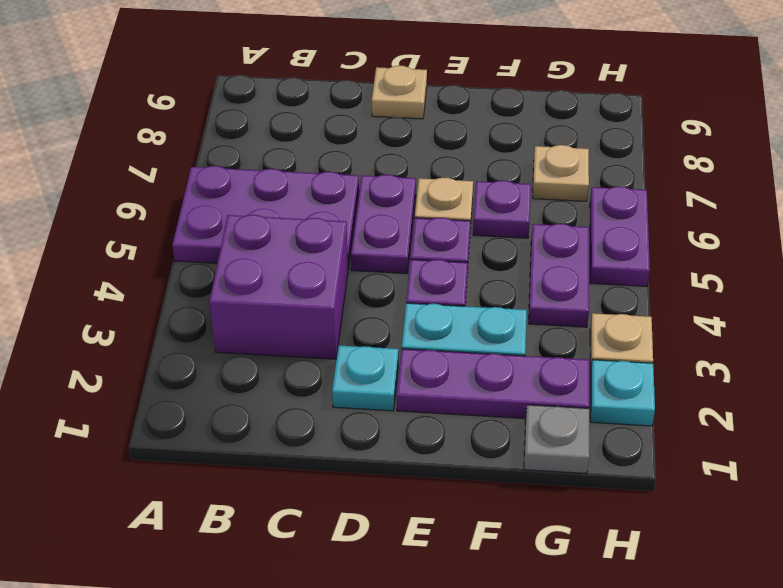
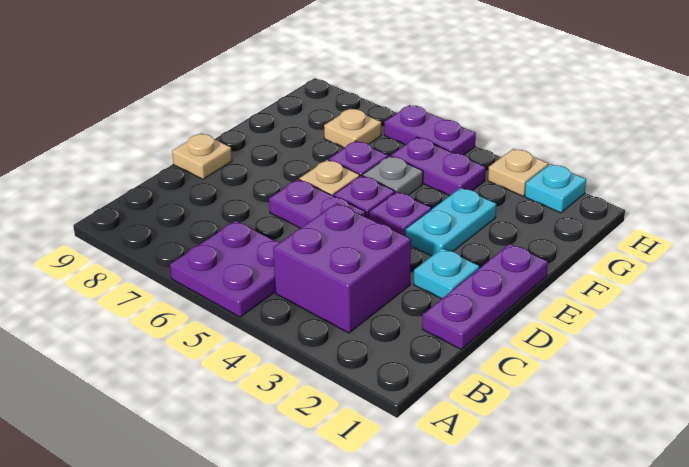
purple plate A5:C6 level 1 -> purple plate A5:B6 level 1
purple plate E2:G2 level 1 -> purple plate C1:E1 level 1
grey plate G1 level 1 -> grey plate F5 level 1

